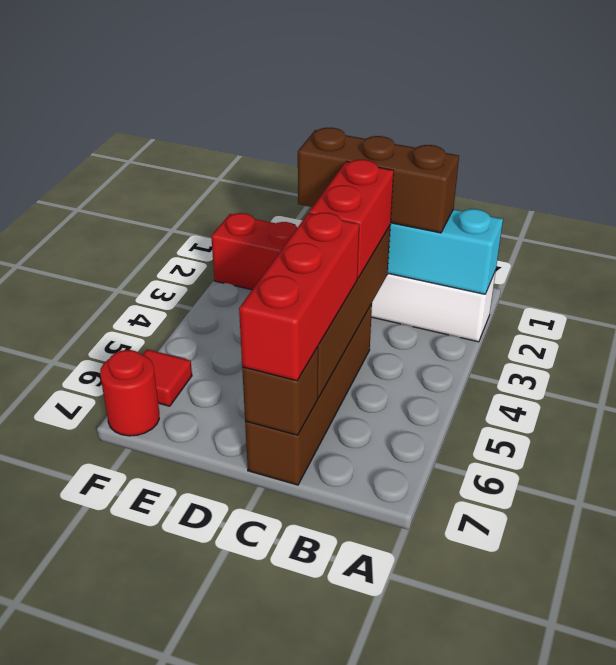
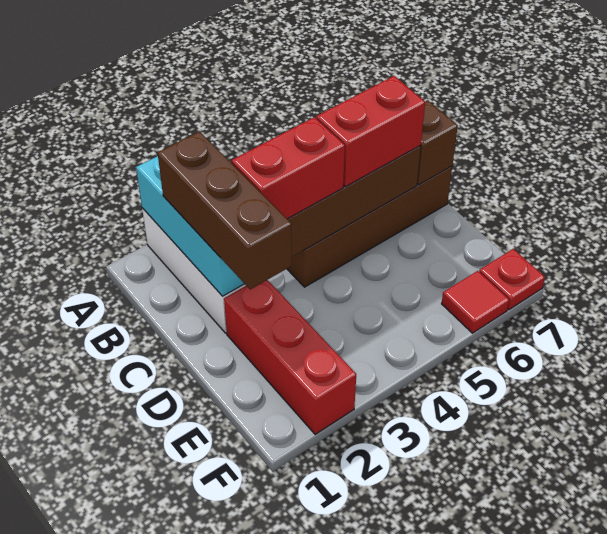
red brick C5:C7 level 3 -> red brick C5:C6 level 3
red round brick F7 level 1 -> red plate F7 level 1

